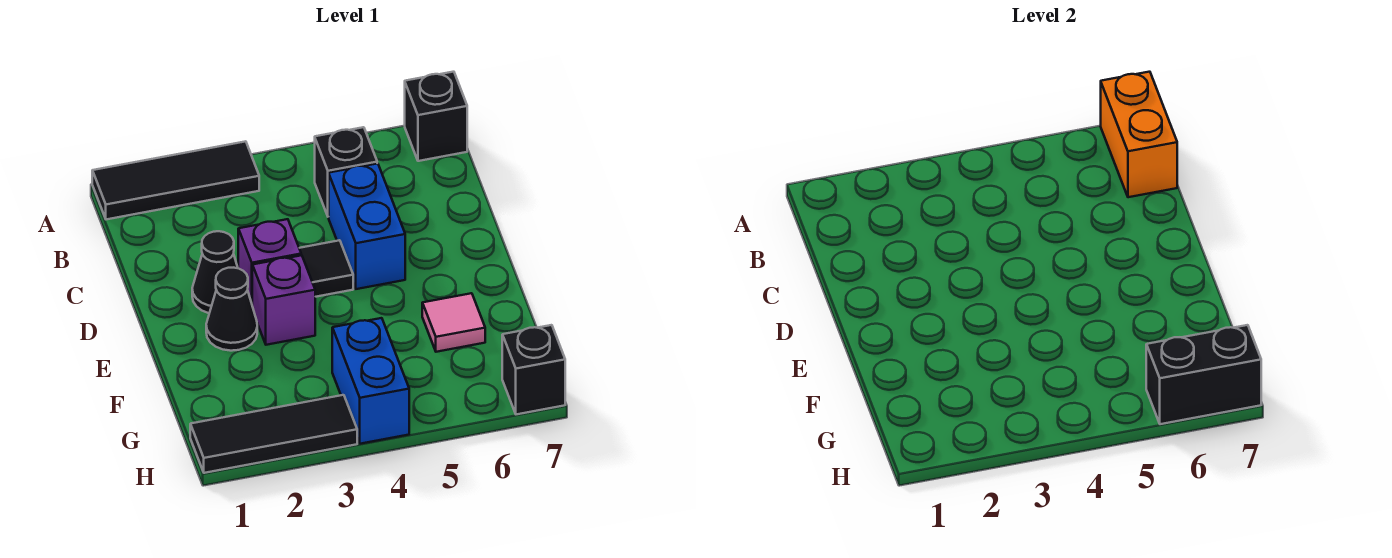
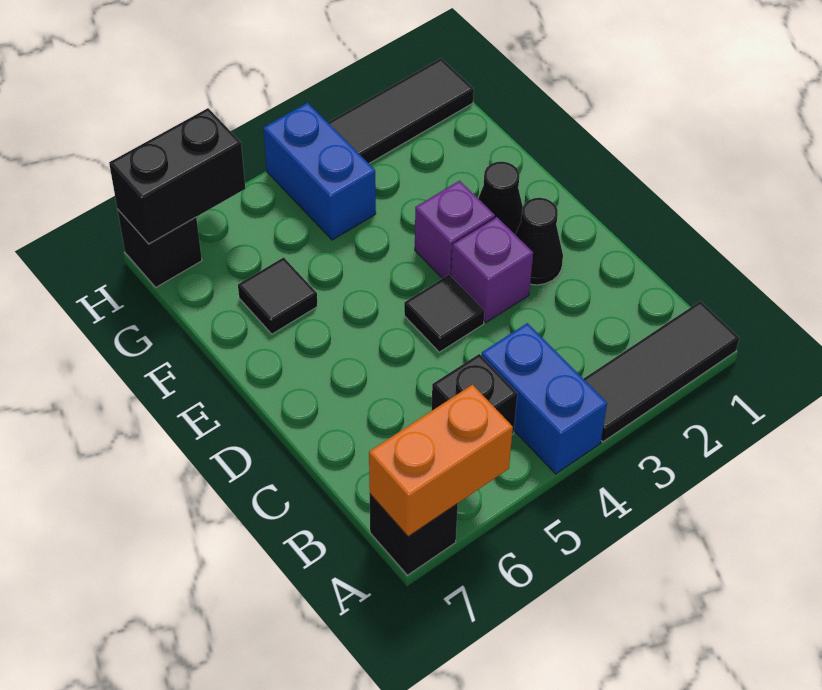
orange brick A7:B7 level 2 -> orange brick A6:A7 level 2
blue brick C5:D5 level 1 -> blue brick A4:B4 level 1
pink tile F6 level 1 -> black tile F6 level 1

